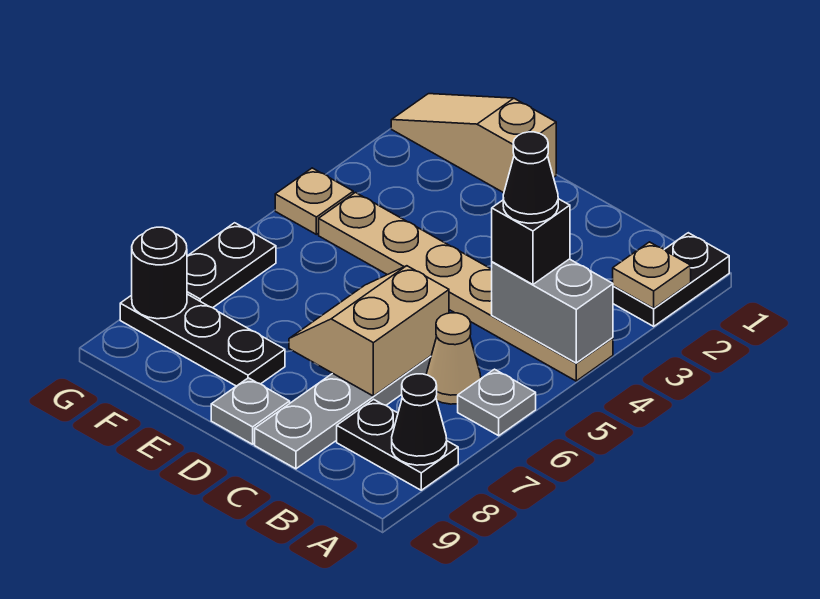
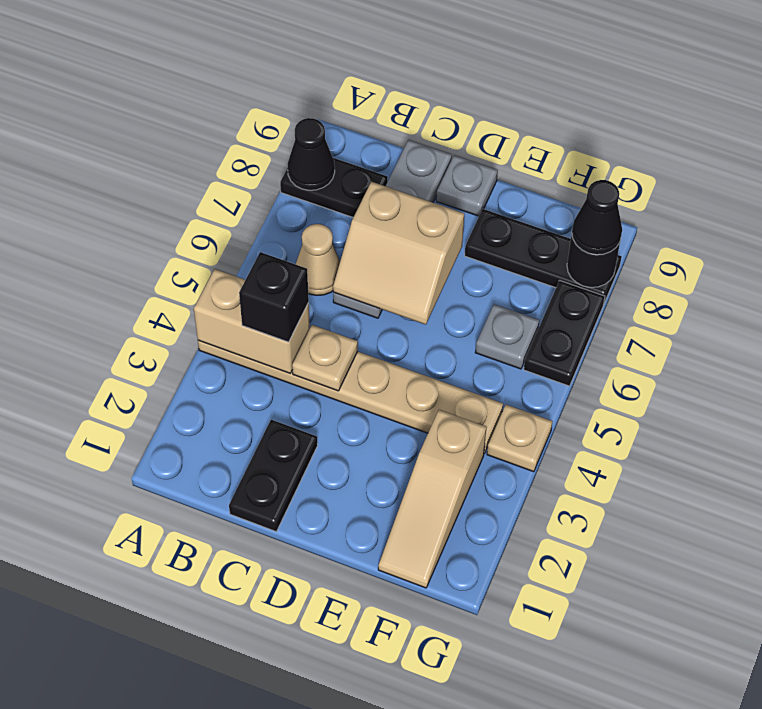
black plate A1:A2 level 1 -> black plate C1:C2 level 1
tan plate A2 level 2 -> tan plate C4 level 2
grey brick A4:B4 level 2 -> tan brick A4:B4 level 2
grey plate A6 level 1 -> grey plate F6 level 1
black cone B4 level 4 -> black cone G8 level 3
tan slope C6:D7 level 2 top C -> tan slope C6:D7 level 2 top 7
tan slope E1:G1 level 1 top E -> tan slope F1:F3 level 1 top 3

